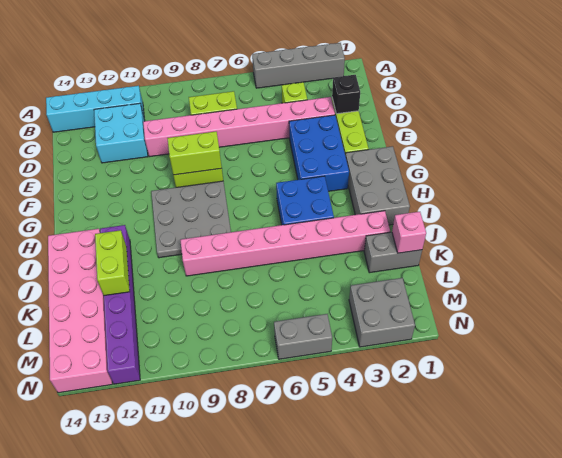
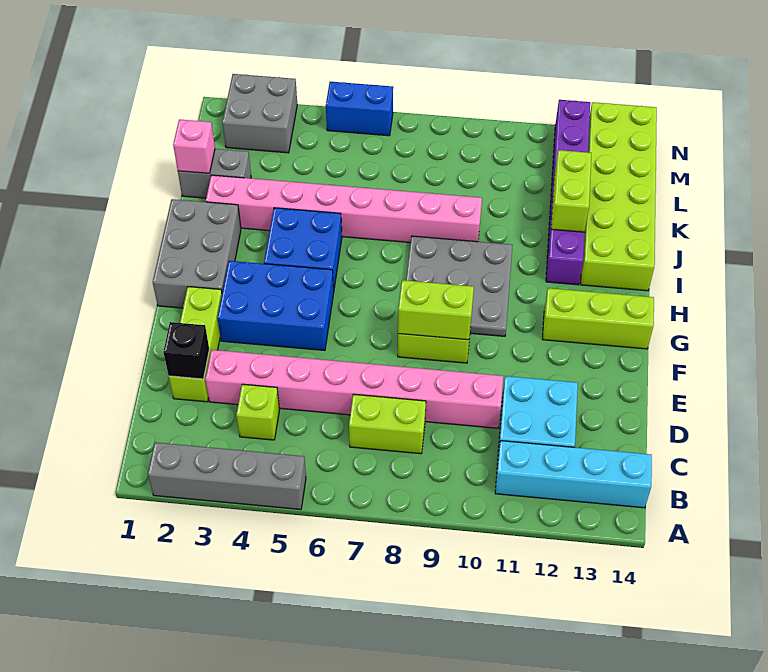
blue brick E3:G4 level 1 -> blue brick F3:G5 level 1
none -> lime brick G12:G14 level 1
pink brick I13:N14 level 1 -> lime brick I13:N14 level 1
grey brick N5:N6 level 1 -> blue brick N5:N6 level 1

